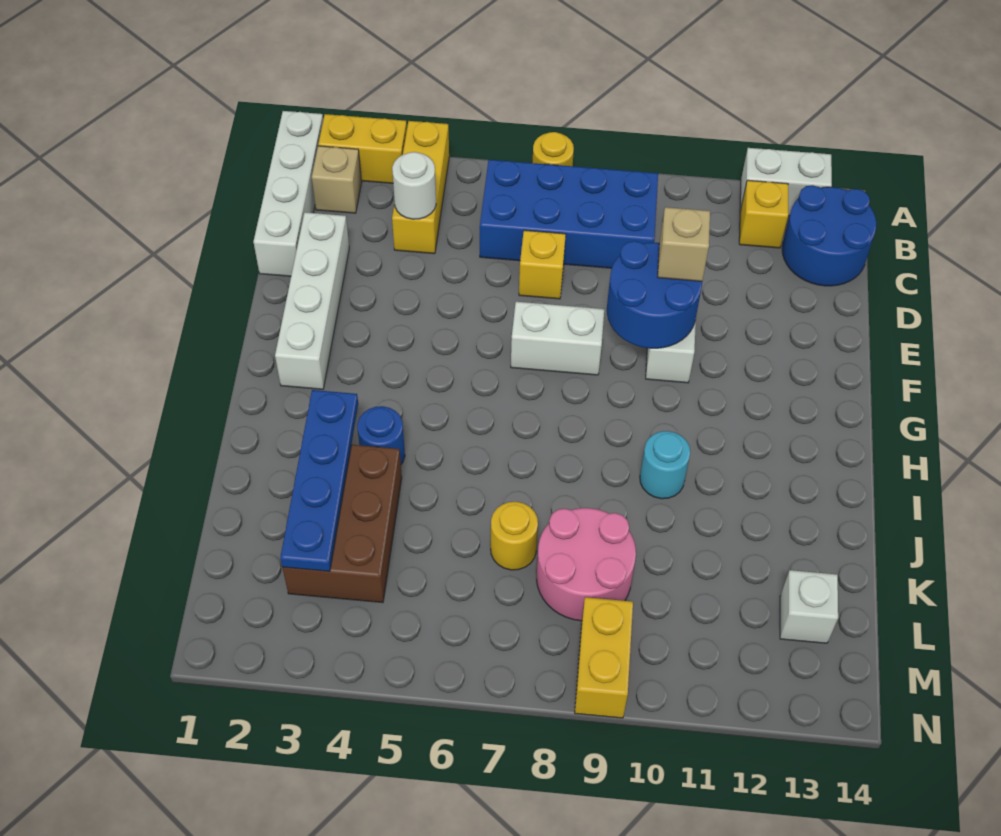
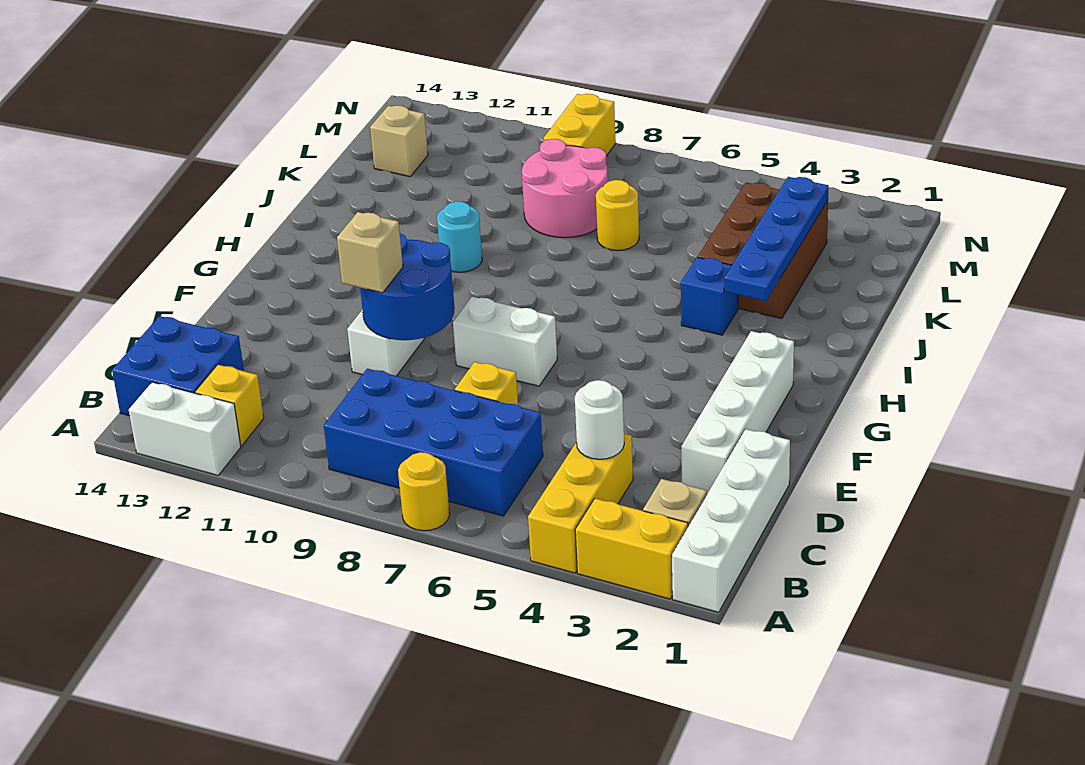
blue round brick B13:C14 level 1 -> blue brick B13:C14 level 1
blue round brick I4 level 1 -> blue brick I4 level 1
white brick L13 level 1 -> tan brick L13 level 1

